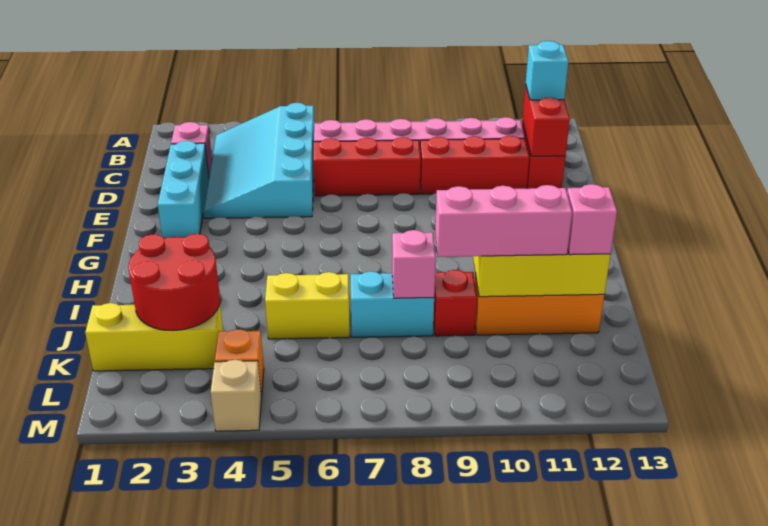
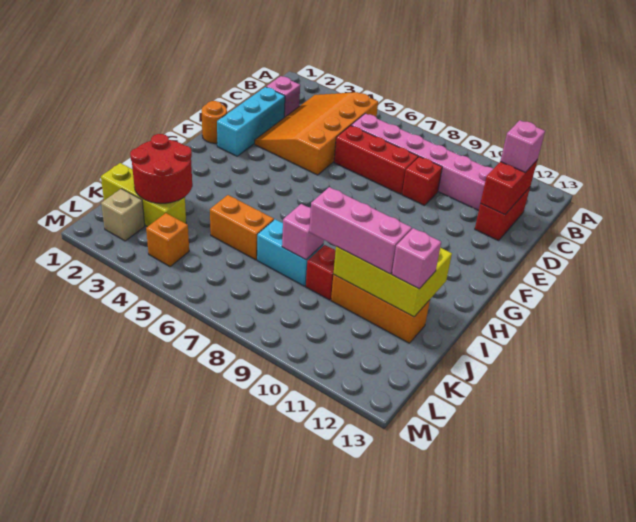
cyan slope B3:E5 level 1 top 5 -> orange slope B3:E5 level 1 top 5
cyan brick C12 level 3 -> pink brick C12 level 3
red brick D9:D11 level 1 -> red brick D9 level 1
none -> orange round brick F1 level 1
yellow brick J5:J6 level 1 -> orange brick J5:J6 level 1
tan brick M4 level 1 -> tan brick L2 level 1

